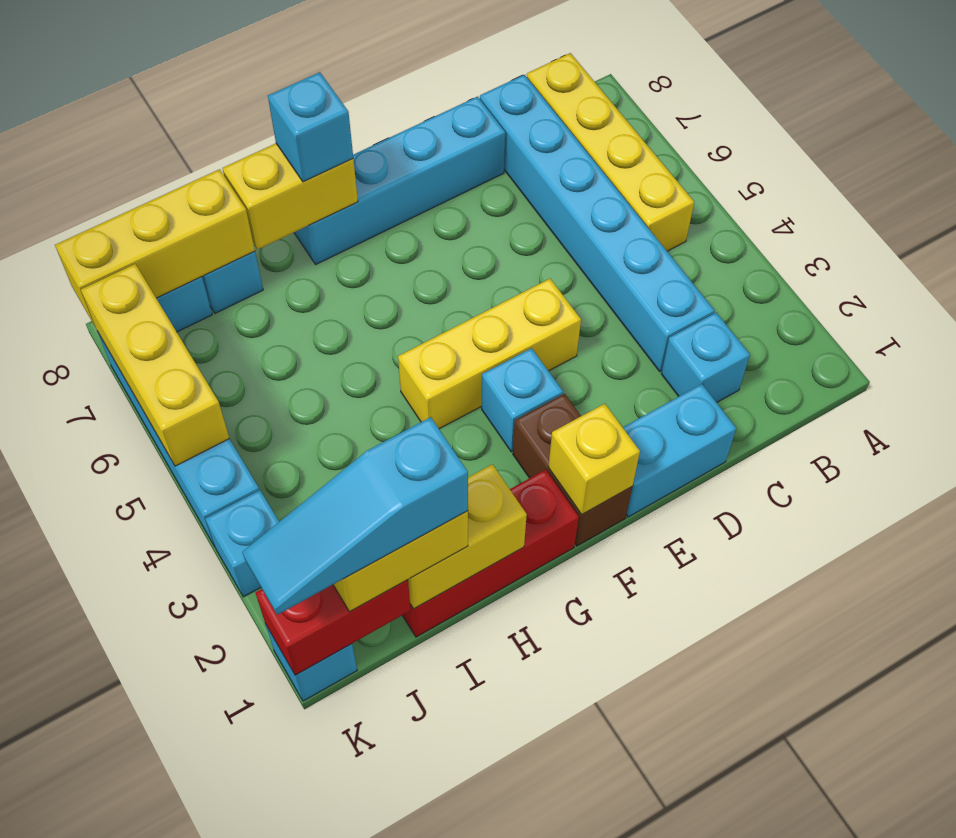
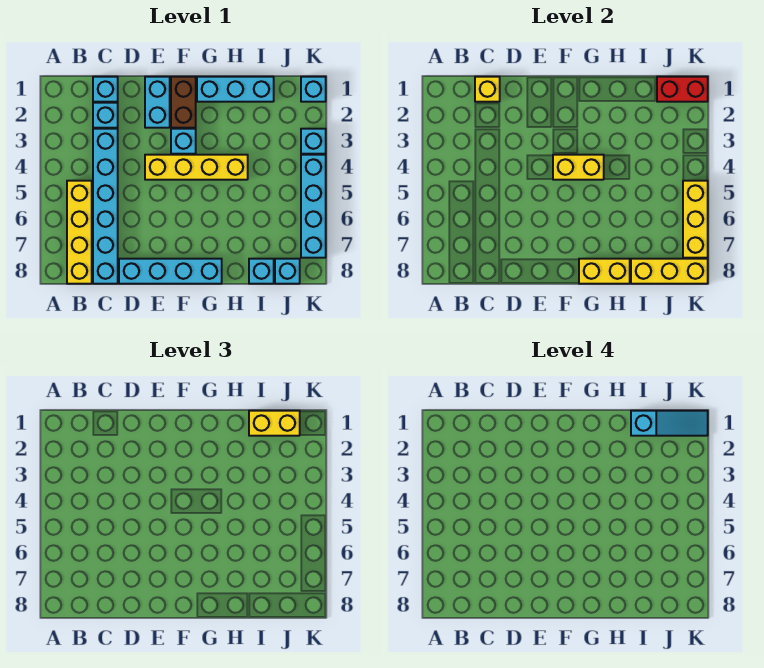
cyan brick D1:E1 level 1 -> cyan brick E1:E2 level 1
yellow brick E4:G4 level 1 -> yellow brick E4:H4 level 1
yellow brick F1 level 2 -> yellow brick C1 level 2
red brick G1:I1 level 1 -> cyan brick G1:I1 level 1
cyan brick G8 level 3 -> cyan brick C1 level 1
yellow brick H1:I1 level 2 -> yellow brick F4:G4 level 2

